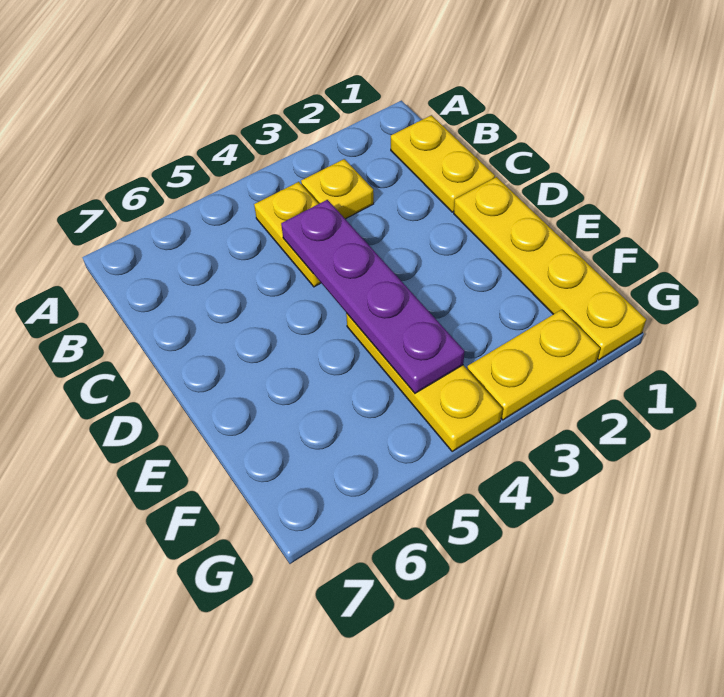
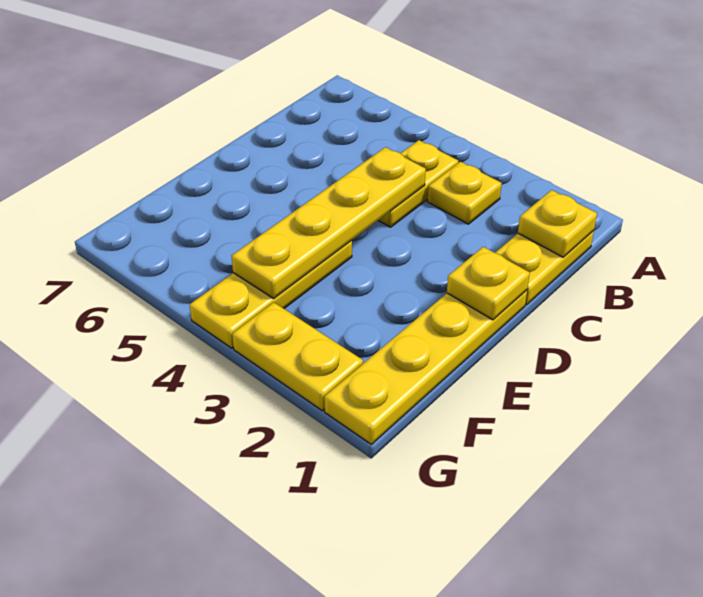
none -> yellow plate B1 level 2
purple plate C4:F4 level 2 -> yellow plate C4:F4 level 2
none -> yellow plate D1 level 2

